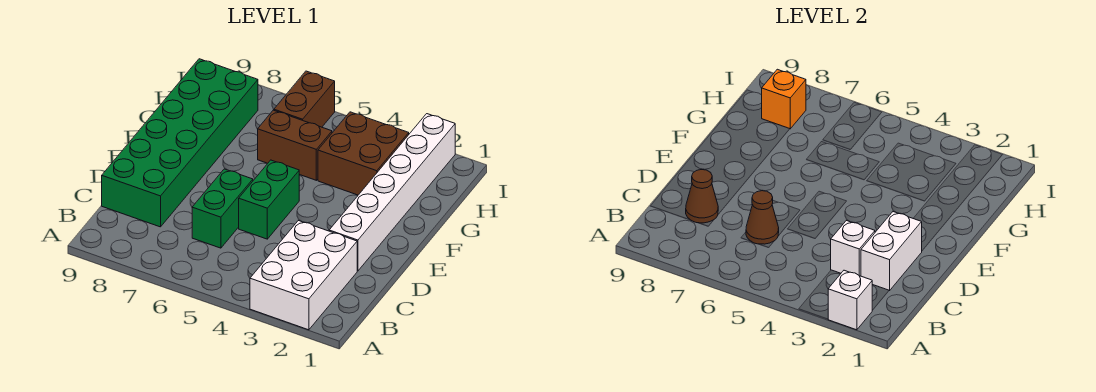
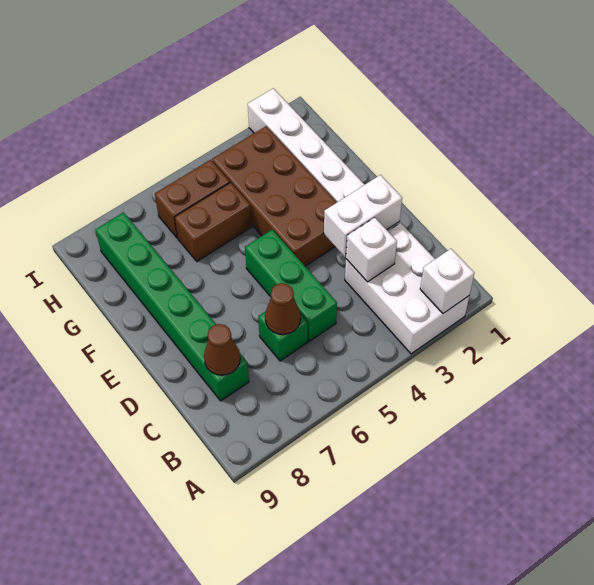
white brick C2:D2 level 2 -> white brick D2:D3 level 2
green brick C6:D6 level 1 -> green brick C6 level 1
green brick C8:H9 level 1 -> green brick C8:H8 level 1
green brick D5:E5 level 1 -> green brick C5:E5 level 1
brown brick G3:H4 level 1 -> brown brick E3:H4 level 1
brown brick H6:I6 level 1 -> brown brick H5:H6 level 1
orange brick H8 level 2 -> none

